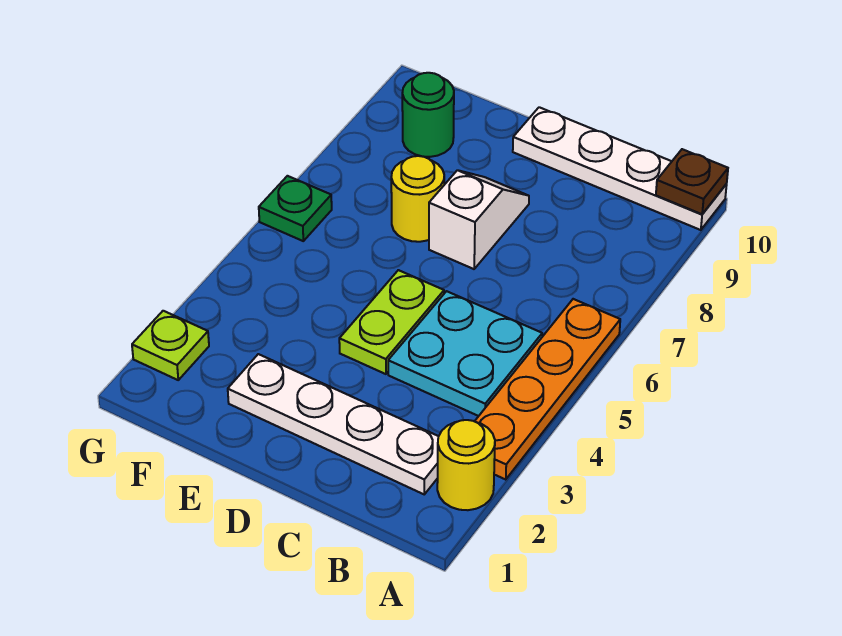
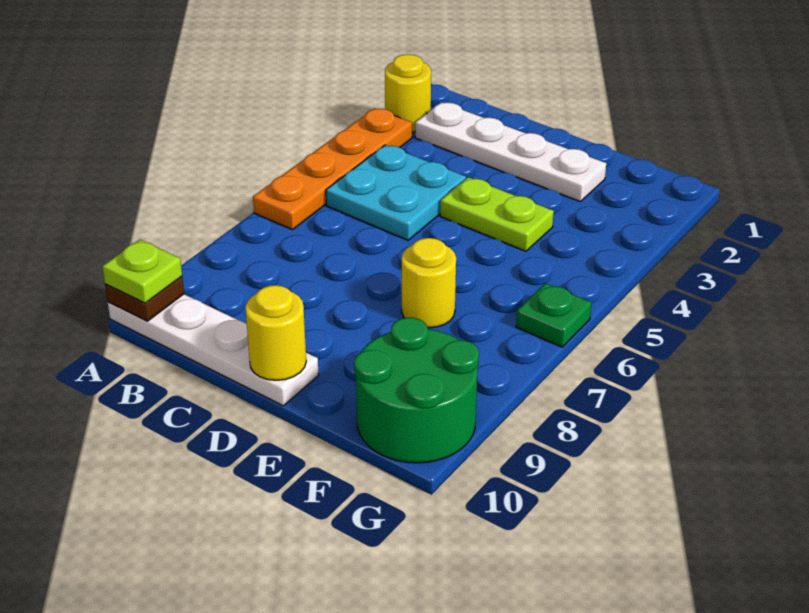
lime plate D4:D5 level 1 -> lime plate D4:E4 level 1
white slope D7:D8 level 1 top 7 -> none
none -> yellow round brick D10 level 2
green round brick F9 level 1 -> green round brick F9:G10 level 1
lime plate G2 level 1 -> lime plate A10 level 3

